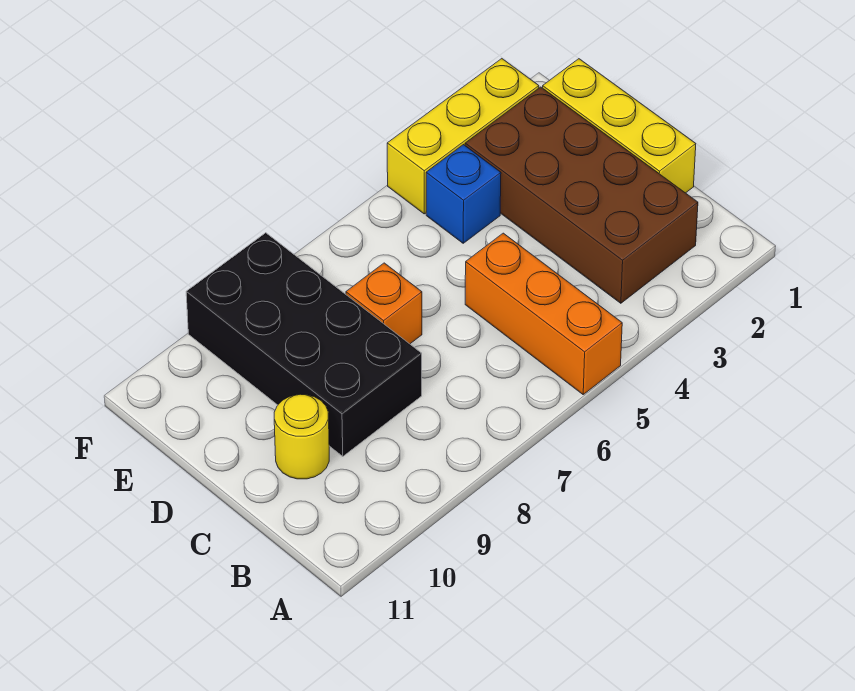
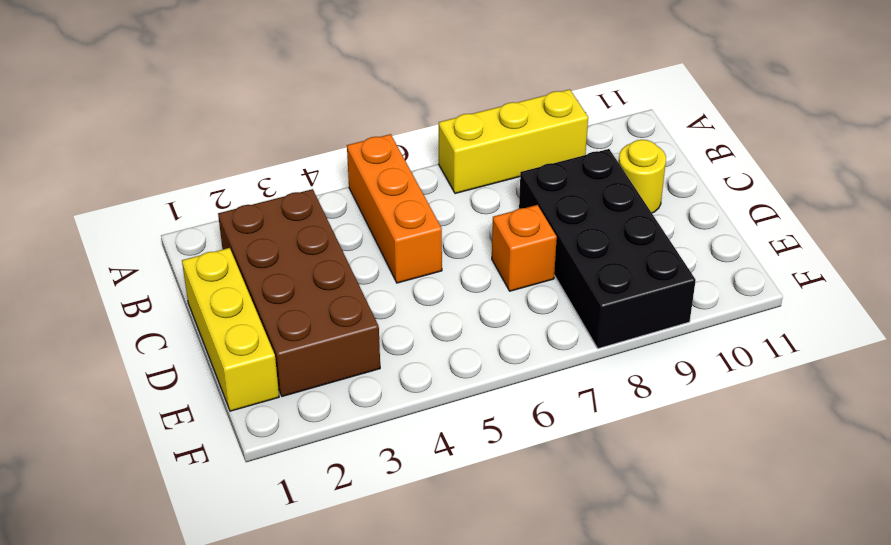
blue brick E4 level 1 -> none
yellow brick F2:F4 level 1 -> yellow brick A7:A9 level 1

